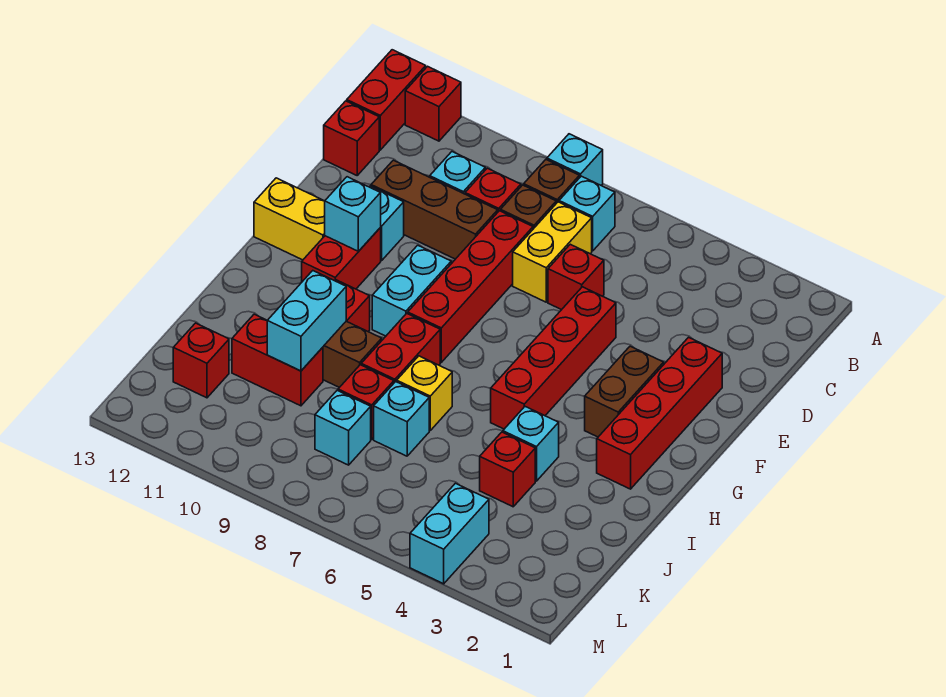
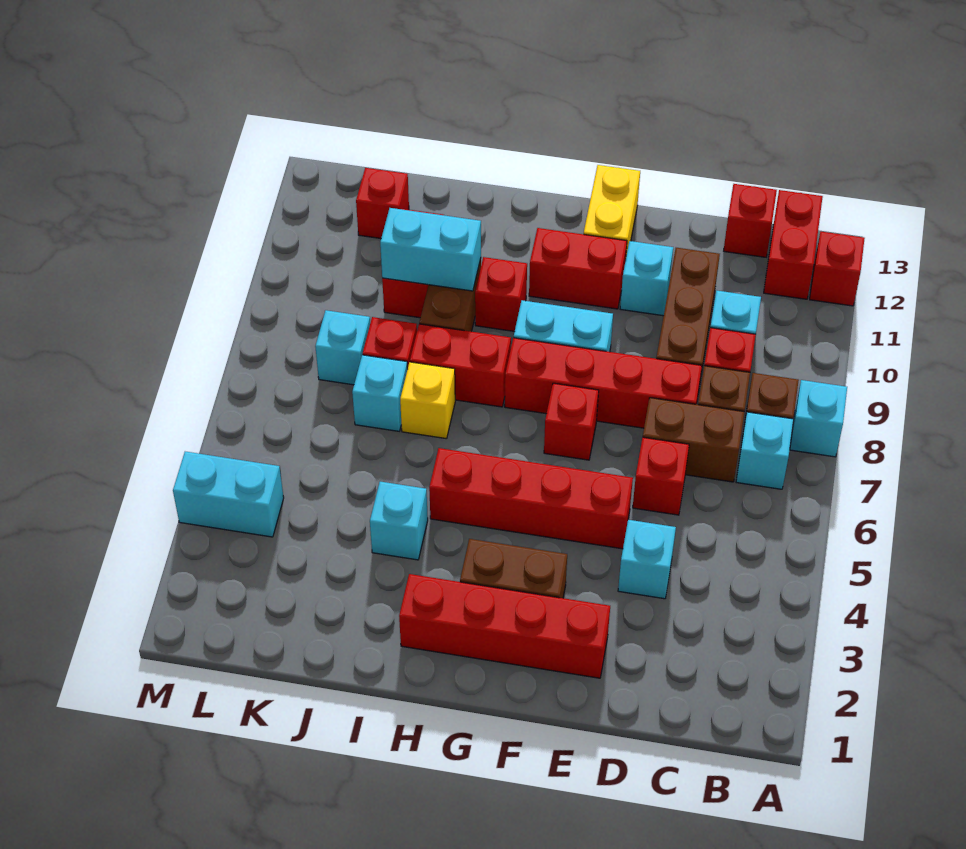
red brick A13:B13 level 1 -> red brick B12:B13 level 1
yellow brick C7:D7 level 1 -> brown brick C7:D7 level 1
cyan brick F11 level 2 -> cyan brick D4 level 1
red brick J4 level 1 -> red brick F7 level 1

